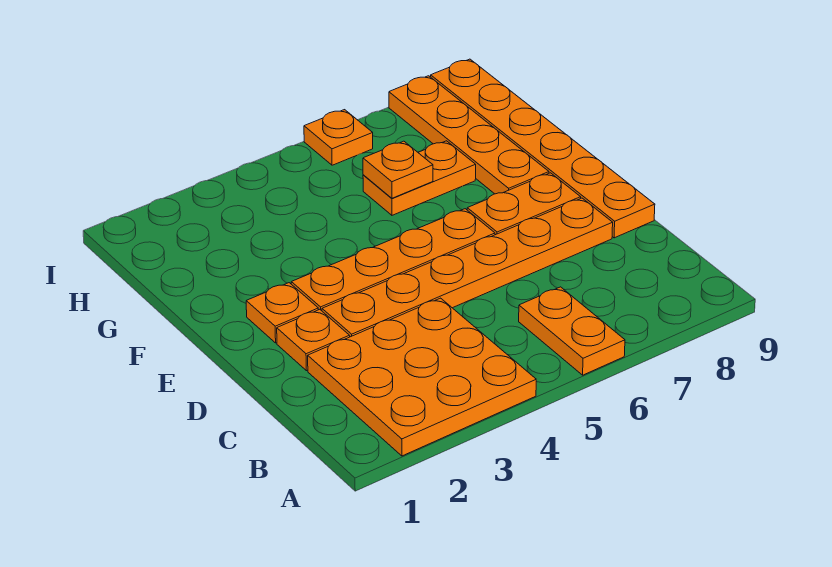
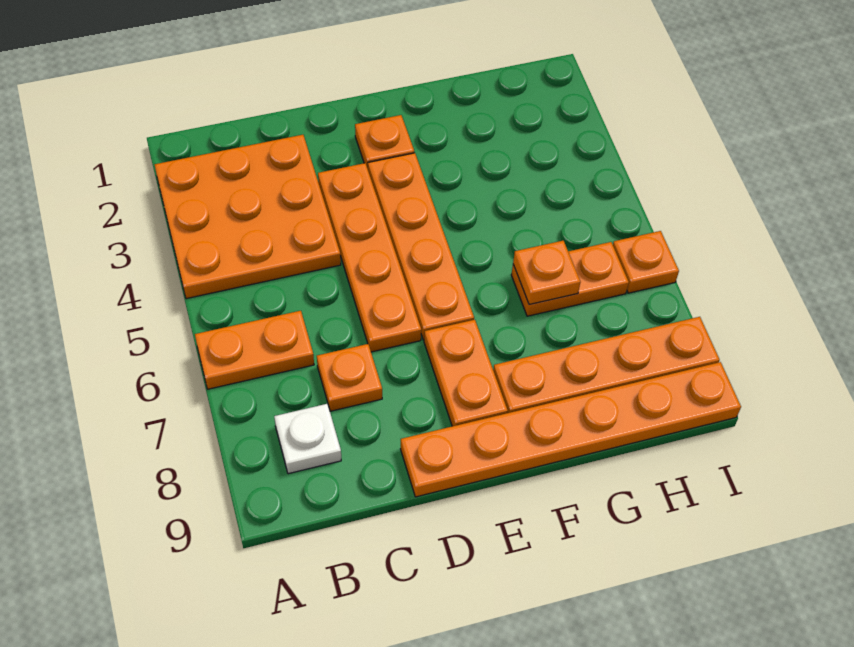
none -> white plate B8 level 1
orange plate D2 level 1 -> orange plate C7 level 1
orange plate D3:D8 level 1 -> orange plate D3:D6 level 1
orange plate G6:G7 level 1 -> orange plate G6:H6 level 1

